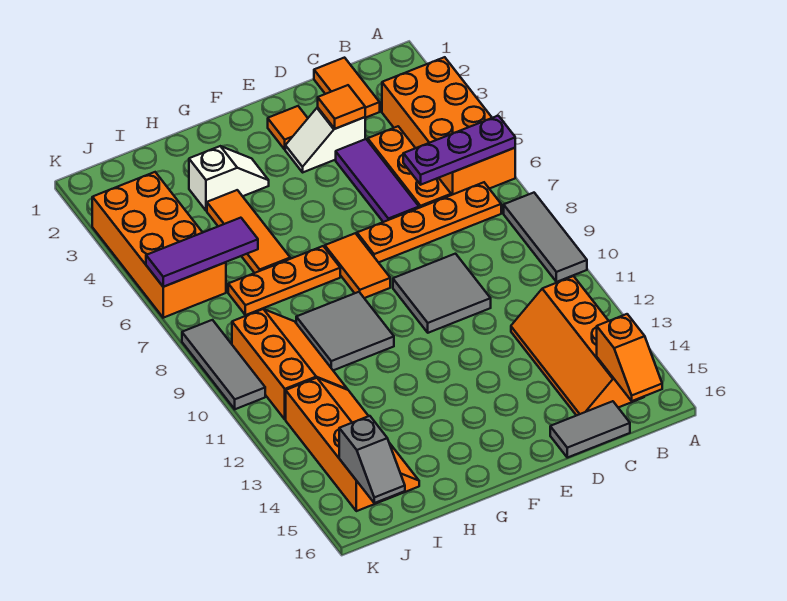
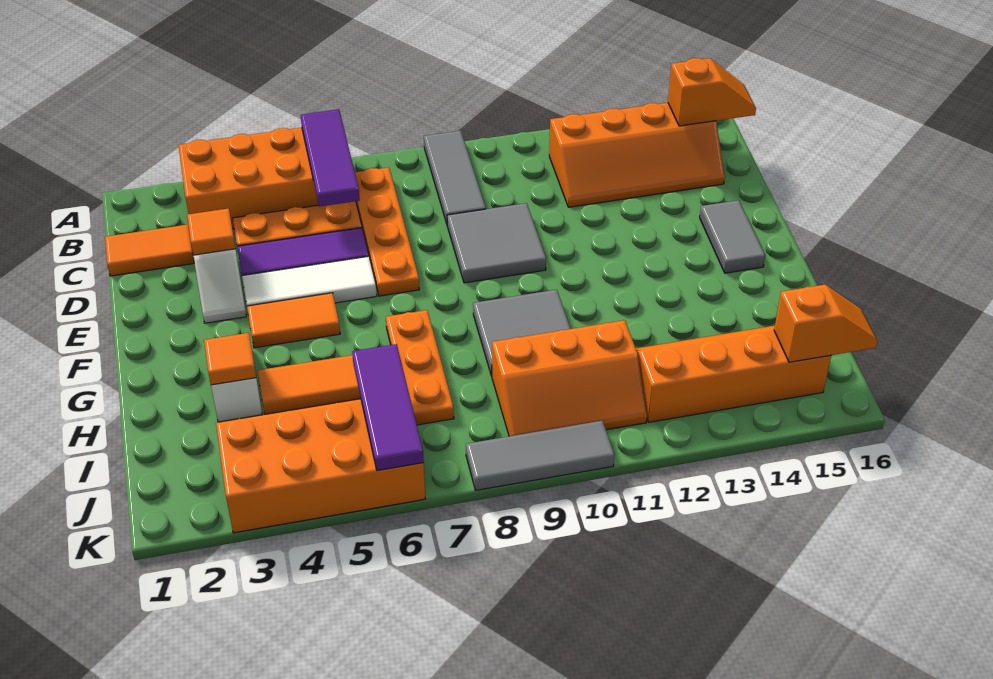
purple plate A6:C6 level 2 -> purple tile A6:C6 level 2
grey tile A8:A10 level 1 -> grey tile A9:C9 level 1
grey tile C16:D16 level 1 -> grey tile E15:F15 level 1
orange tile E2 level 1 -> orange tile H3 level 2
none -> white tile E4:E6 level 1
orange tile F7:F8 level 1 -> orange tile F4:F5 level 1
orange slope I9:J11 level 1 top J -> orange slope I9:J11 level 1 top I
grey slope J15:J16 level 2 top 15 -> orange slope J15:J16 level 2 top 15

